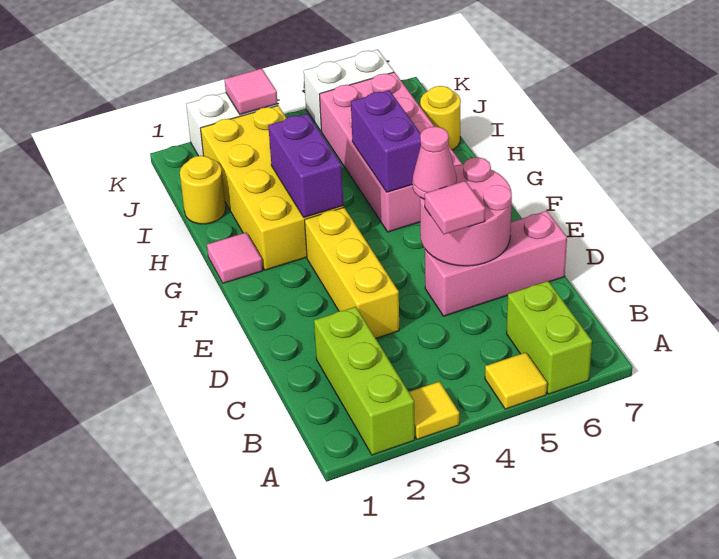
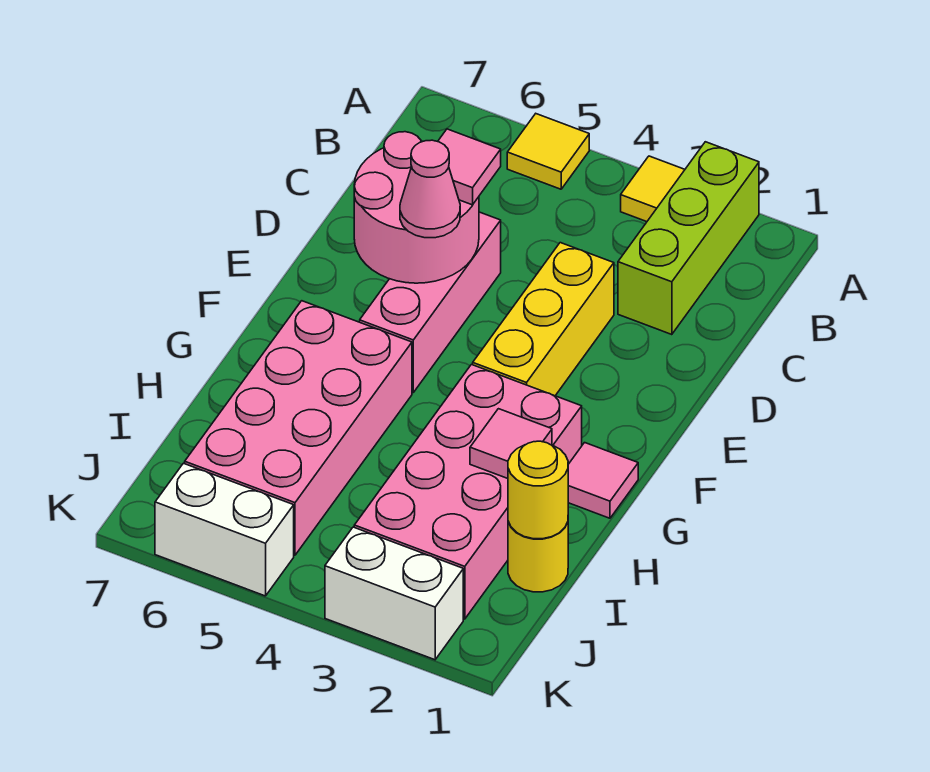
lime brick A6:B6 level 1 -> none
pink brick D5:D7 level 1 -> pink brick D5:F5 level 1
yellow brick G2:J3 level 1 -> pink brick G2:J3 level 1
purple brick G3:H3 level 2 -> none
purple brick G5:H5 level 2 -> none
yellow round brick I7 level 1 -> yellow round brick I1 level 2
pink tile K3 level 2 -> pink tile H2 level 2

